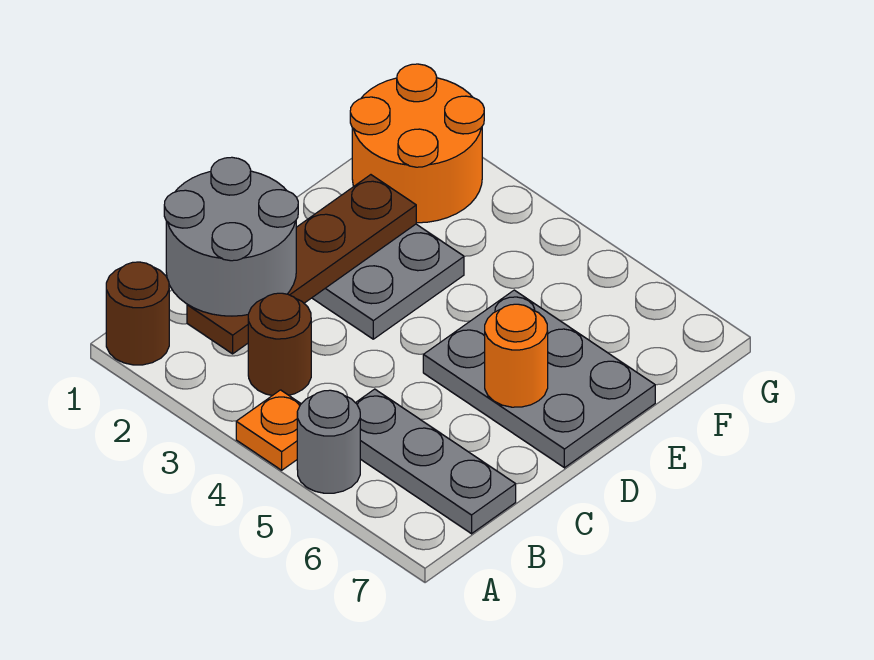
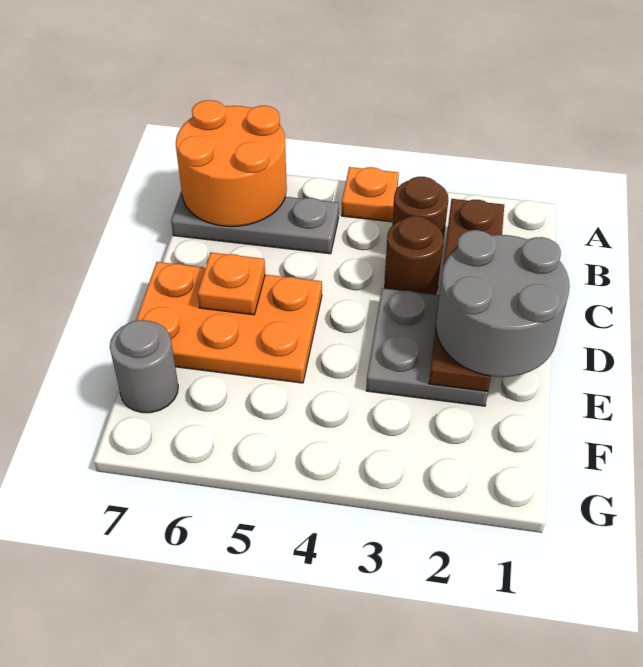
brown round brick A1 level 1 -> brown round brick C3 level 1
grey round brick A5 level 1 -> grey round brick F7 level 1
grey round brick B1:C2 level 3 -> grey round brick D1:E2 level 3
grey plate D5:E7 level 1 -> orange plate D5:E7 level 1
orange round brick D6 level 2 -> orange plate D6 level 2
orange round brick F1:G2 level 1 -> orange round brick A6:B7 level 2

